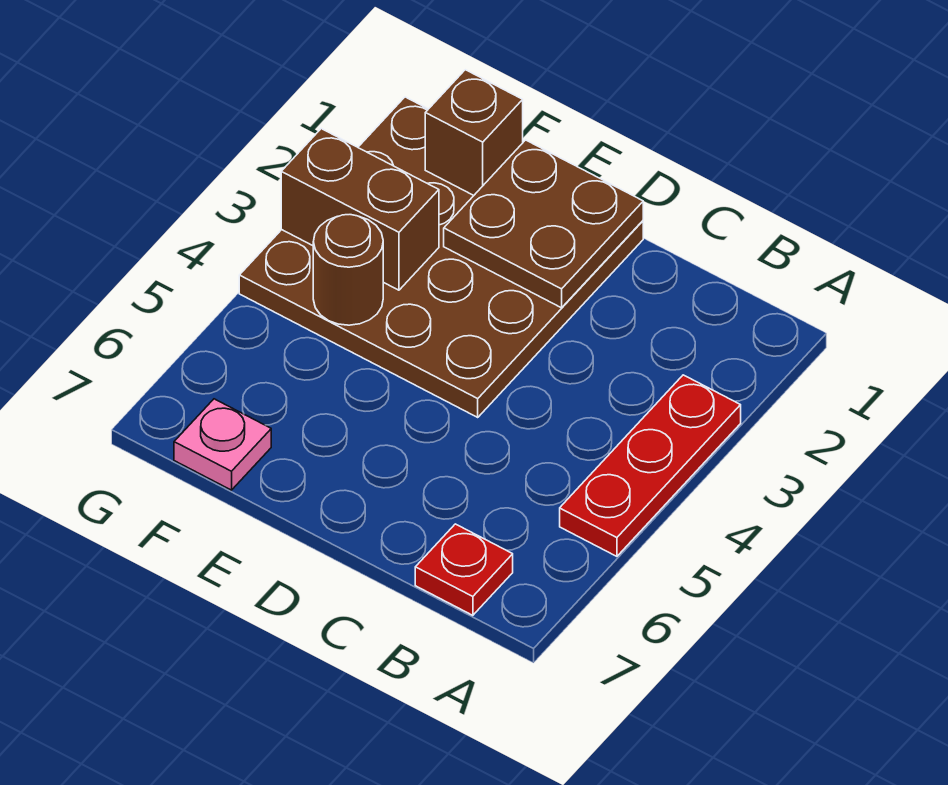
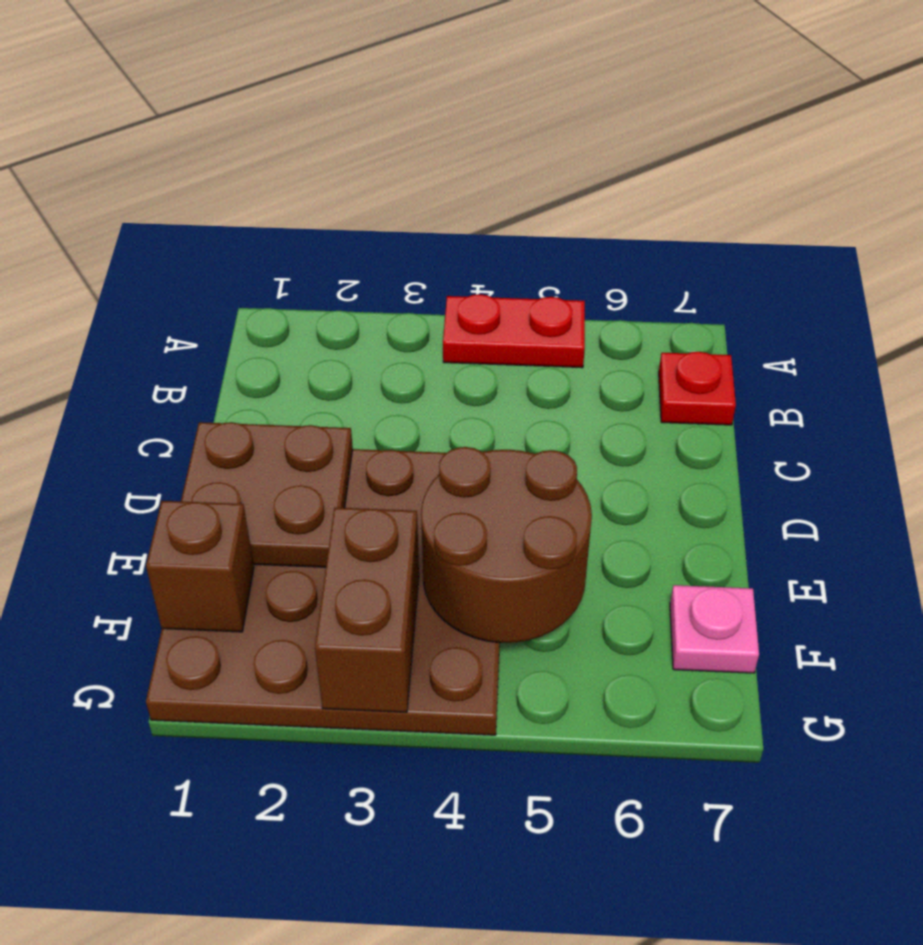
red plate A3:A5 level 1 -> red plate A4:A5 level 1
brown round brick F4 level 2 -> brown round brick E4:F5 level 2

